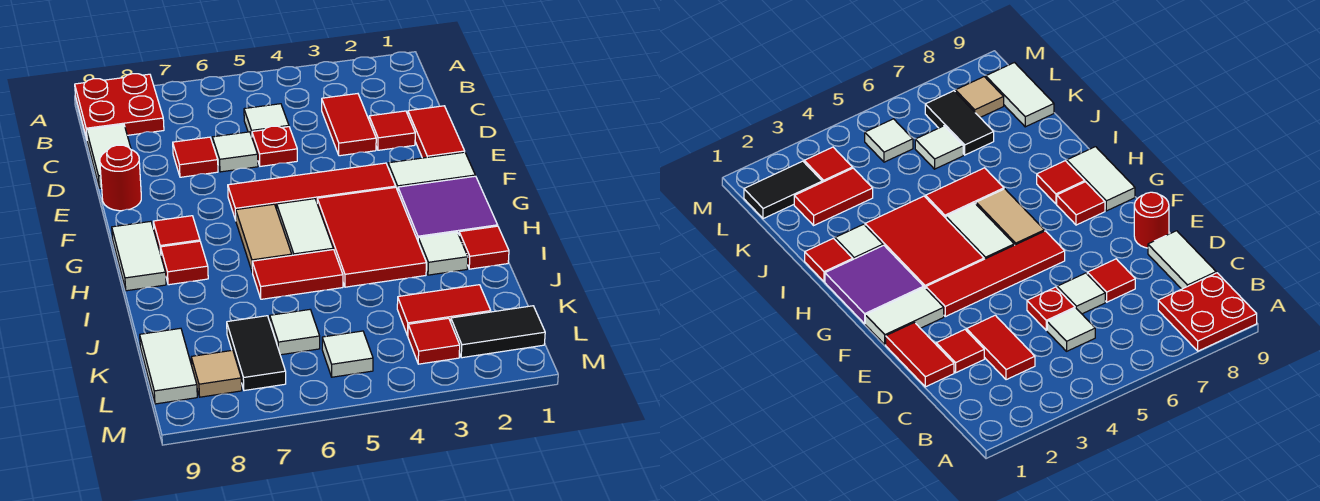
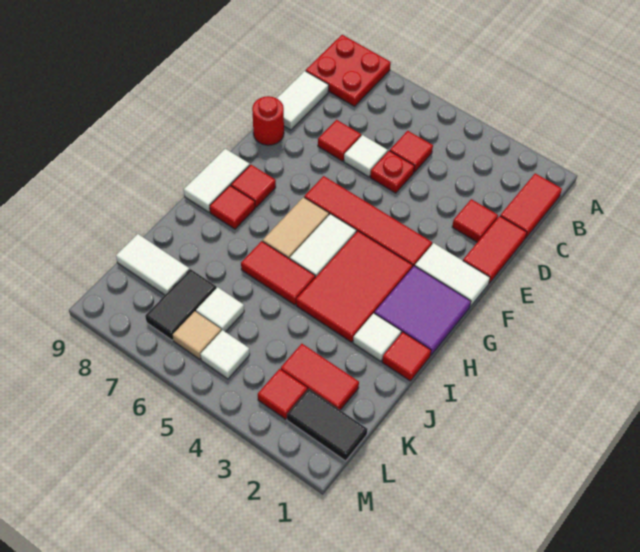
red tile C3:D3 level 1 -> red tile B1:C1 level 1
white tile C5 level 1 -> red tile C5 level 1
white tile K9:L9 level 1 -> white tile K8:K9 level 1
tan tile L8 level 1 -> tan tile L6 level 1

